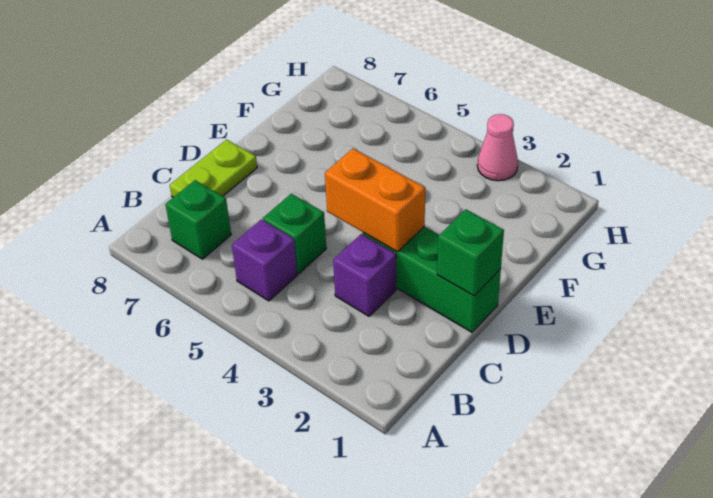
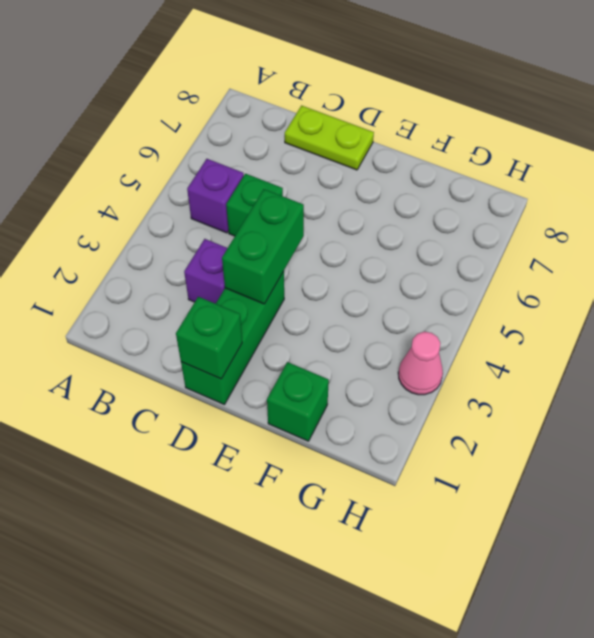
green brick B7 level 1 -> green brick F1 level 1
orange brick D3:D4 level 2 -> green brick D3:D4 level 2

